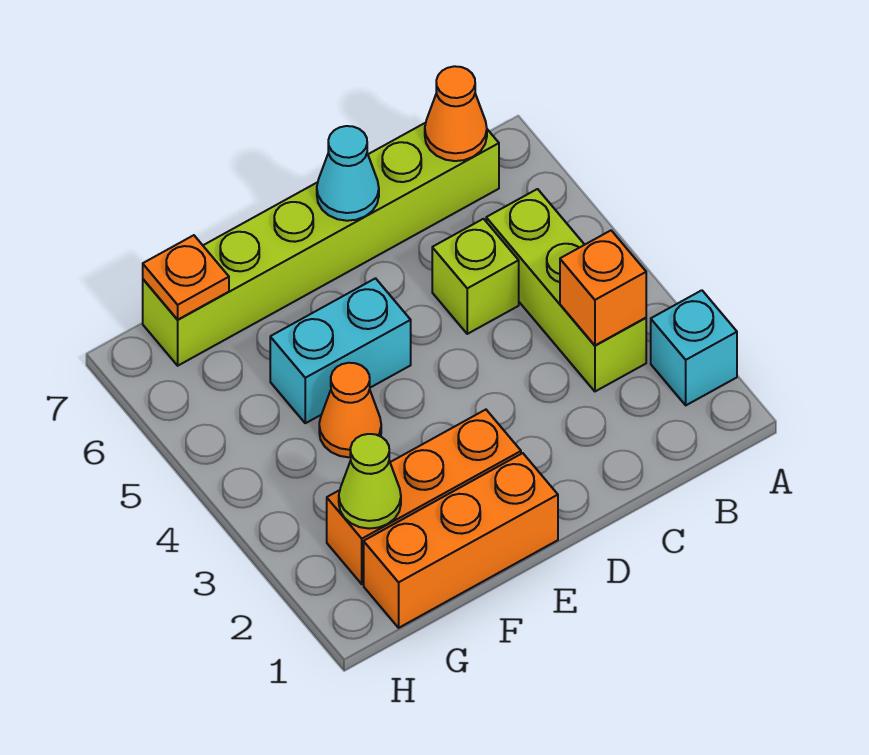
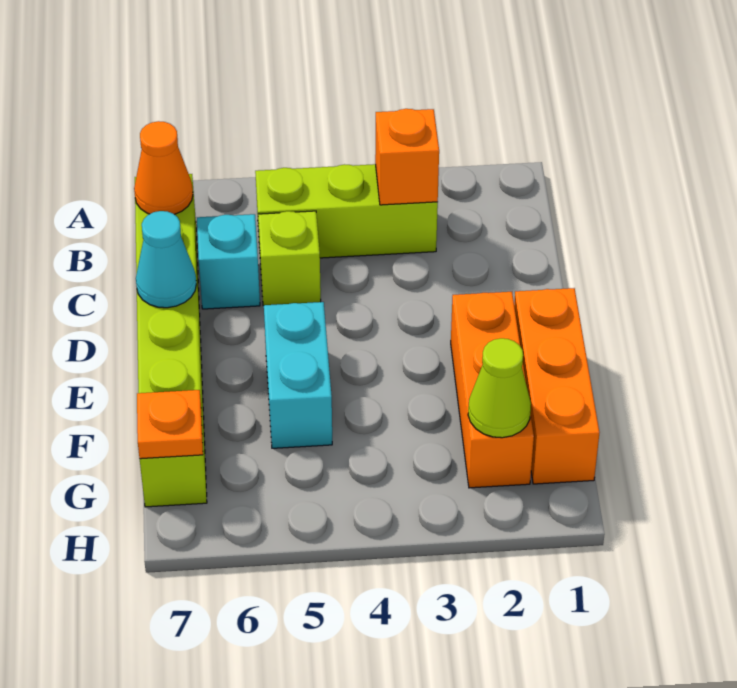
cyan brick A2 level 1 -> cyan brick C6 level 1
orange cone F4 level 1 -> none

